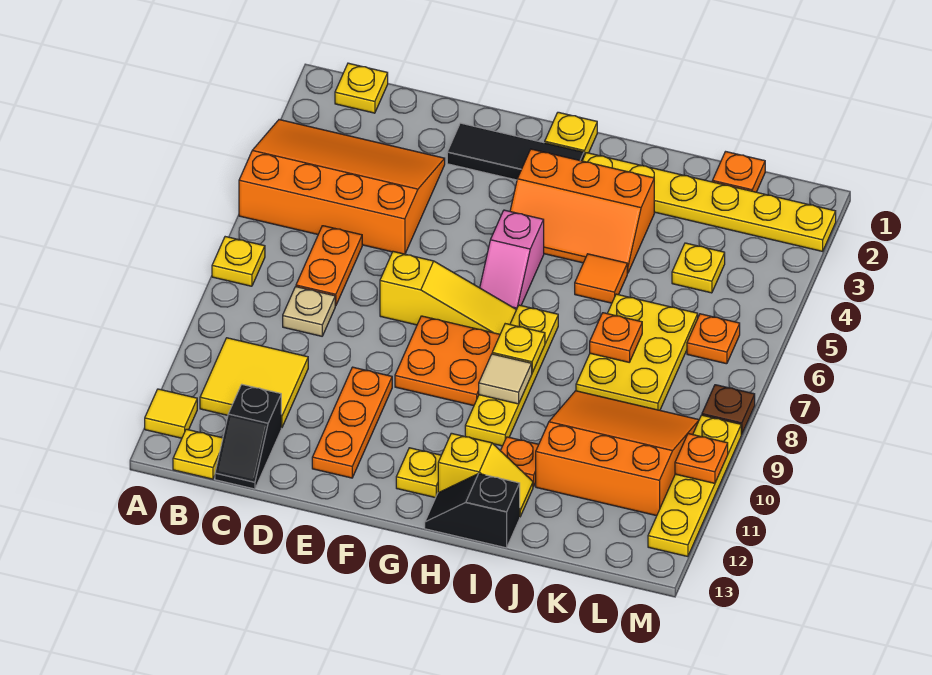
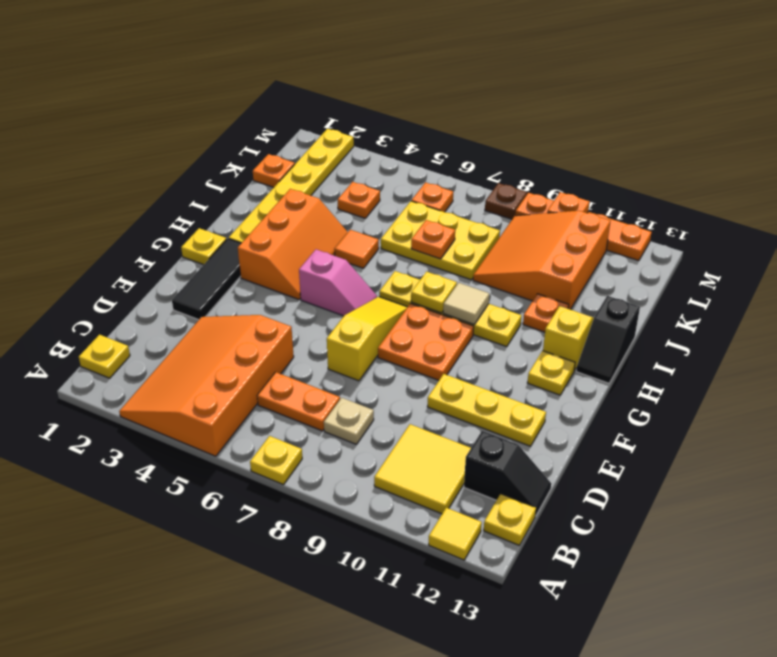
orange plate E10:E12 level 1 -> yellow plate E10:E12 level 1
yellow plate K4 level 1 -> orange plate K4 level 1
yellow plate M9:M12 level 1 -> orange plate M9:M12 level 1

